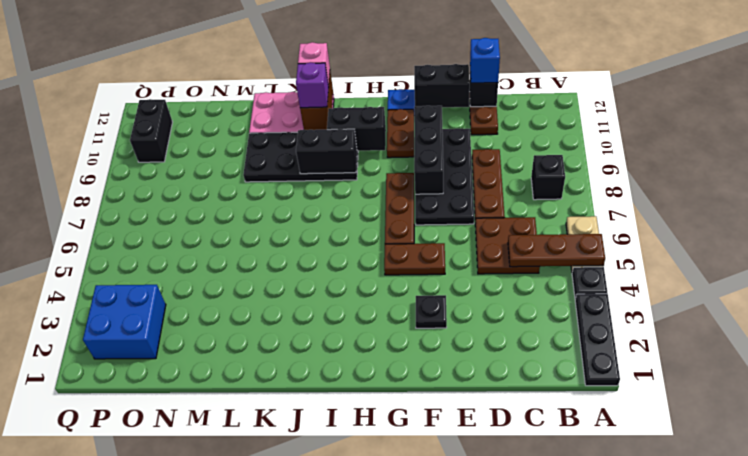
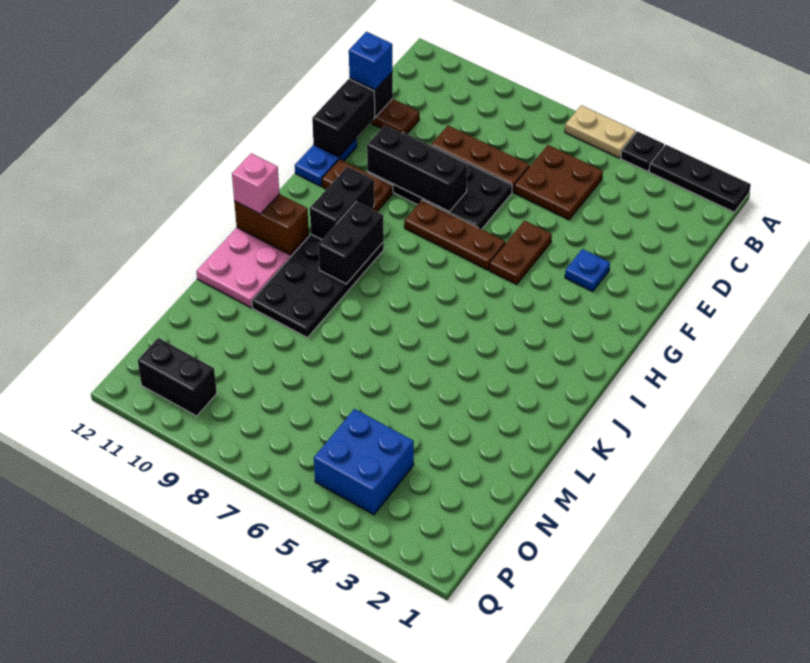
brown plate A5:C5 level 2 -> none
black brick B8 level 1 -> none
black plate F3 level 1 -> blue plate F3 level 1
purple brick J11 level 3 -> none
blue brick O2:P3 level 1 -> blue brick O4:P5 level 1

